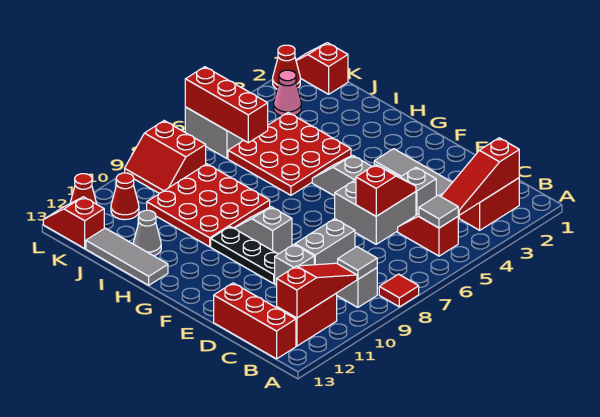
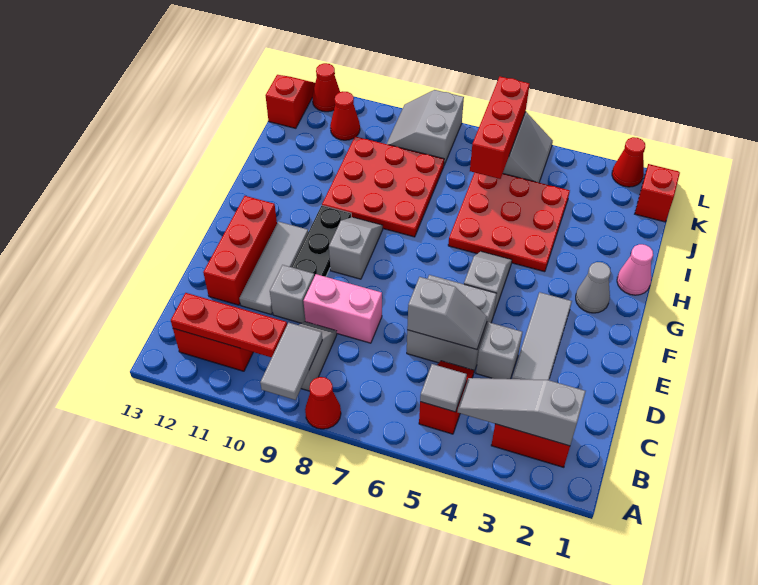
red tile A8 level 1 -> red cone A8 level 1
red slope B2:B4 level 2 top 2 -> grey slope B2:B4 level 2 top 2
grey tile B9 level 2 -> grey tile A9:B9 level 2
red slope B10:B12 level 2 top 12 -> red plate B10:B12 level 2
red brick B13:D13 level 1 -> red brick D12:F12 level 1
red slope D5:D6 level 2 top 6 -> grey slope D5:D6 level 2 top 6
grey brick D8:D9 level 1 -> pink brick D8:D9 level 1
grey tile H13:J13 level 1 -> grey tile D11:F11 level 1
grey cone I12 level 1 -> grey cone G2 level 1
pink cone K3 level 1 -> pink cone H1 level 1
red slope K8:L9 level 1 top 8 -> grey slope K8:L9 level 1 top 8

